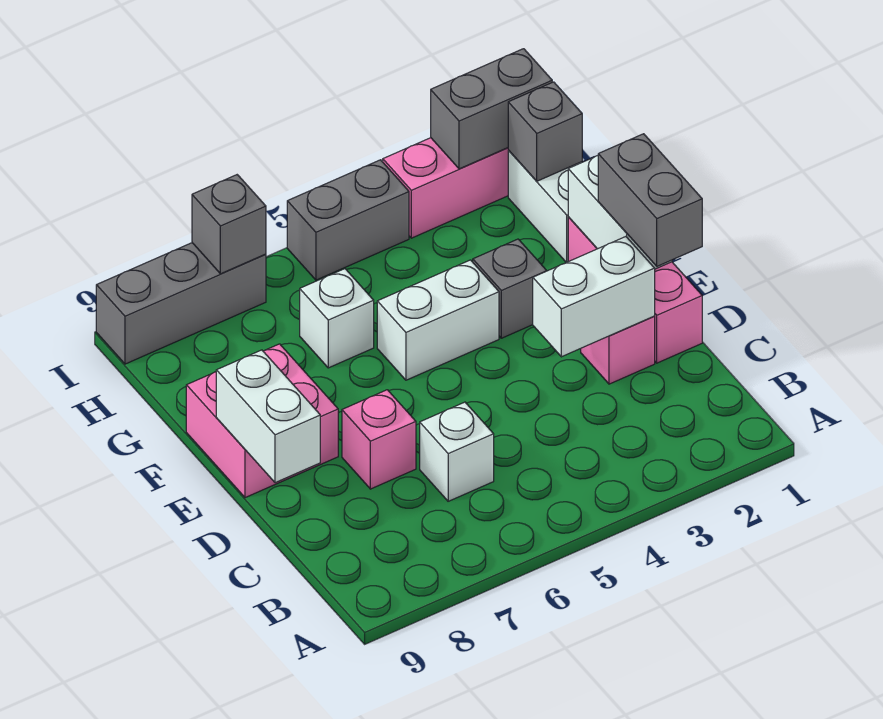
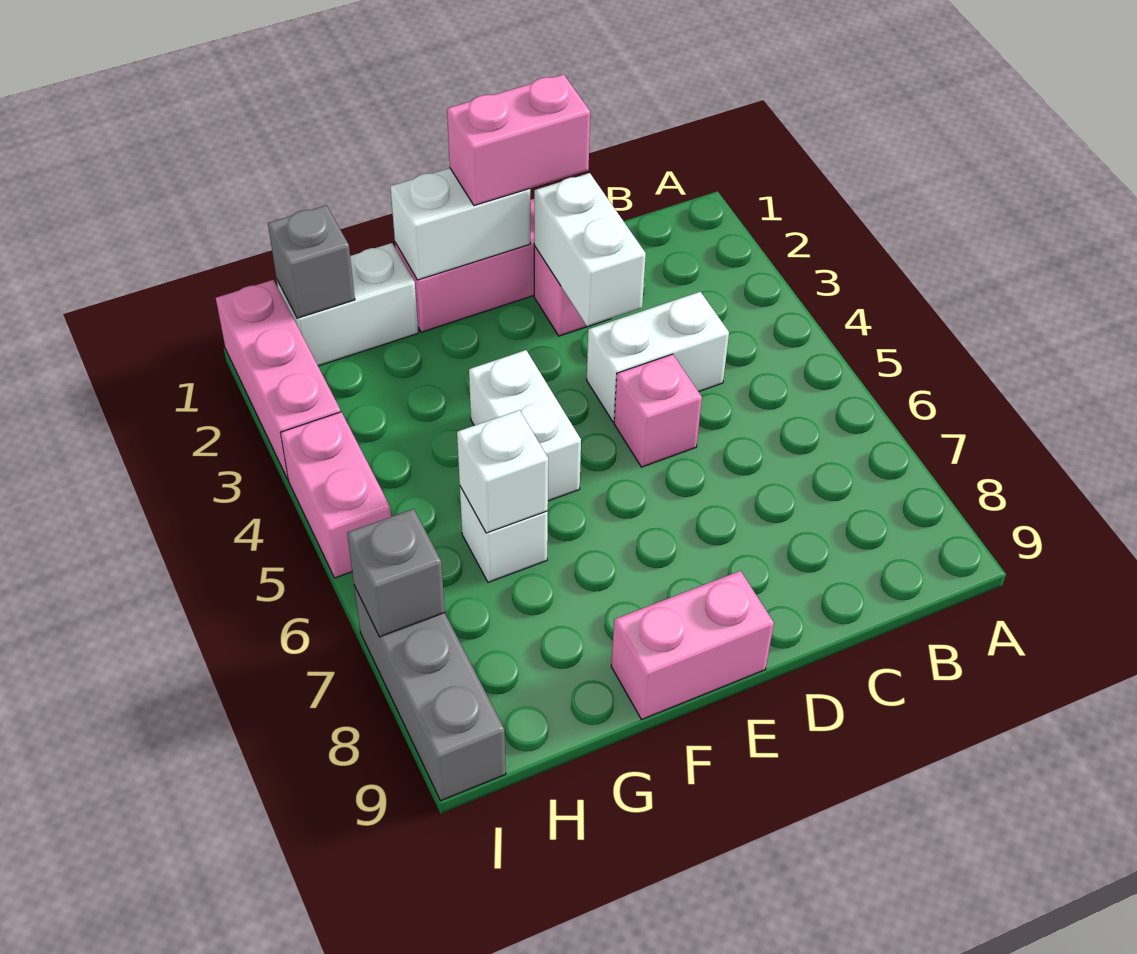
white brick C6 level 1 -> white brick G6 level 2
grey brick D1:E1 level 3 -> pink brick D1:E1 level 3
pink brick D7 level 1 -> pink brick D5 level 1
white brick D9:E9 level 2 -> white brick C4:D4 level 1
pink brick E8:F9 level 1 -> pink brick E9:F9 level 1
grey brick F3 level 1 -> none
grey brick I1:I2 level 2 -> none
grey brick I4:I5 level 1 -> pink brick I4:I5 level 1

